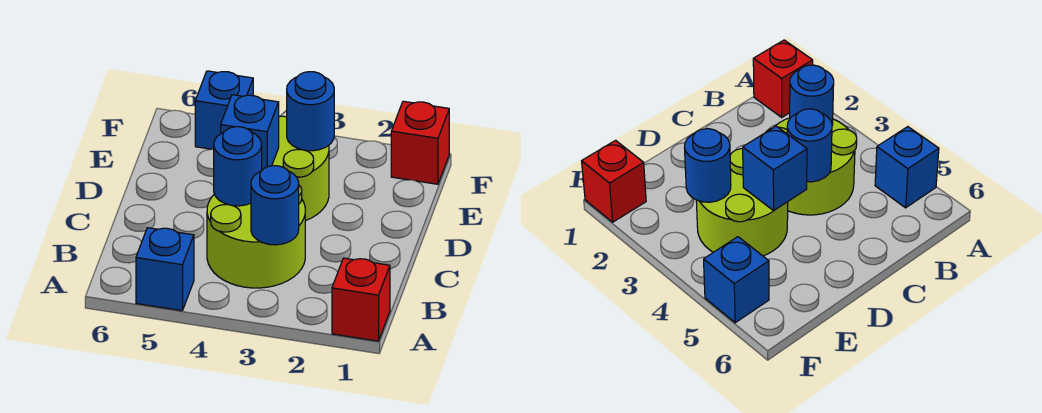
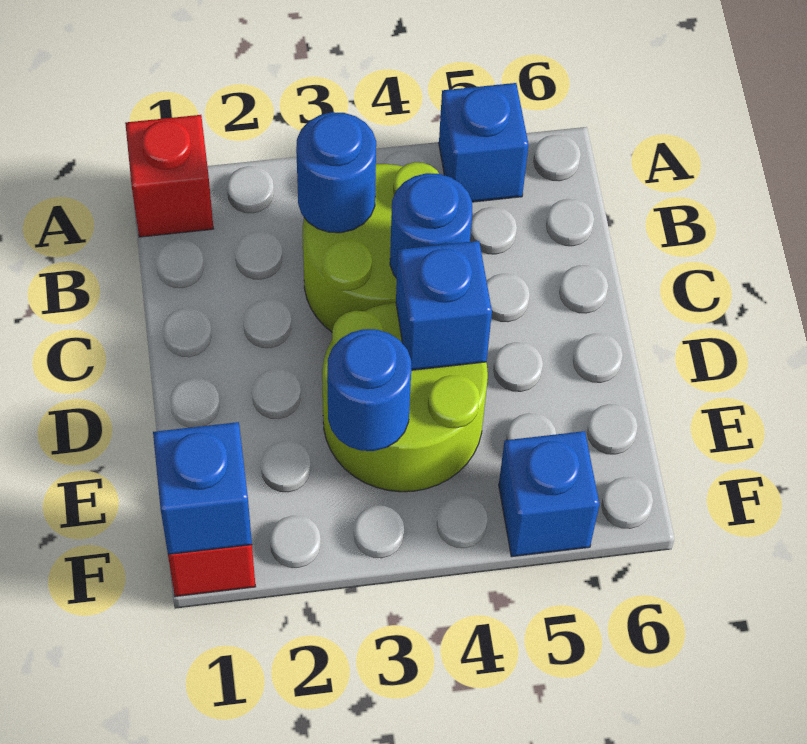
none -> blue brick F1 level 2

